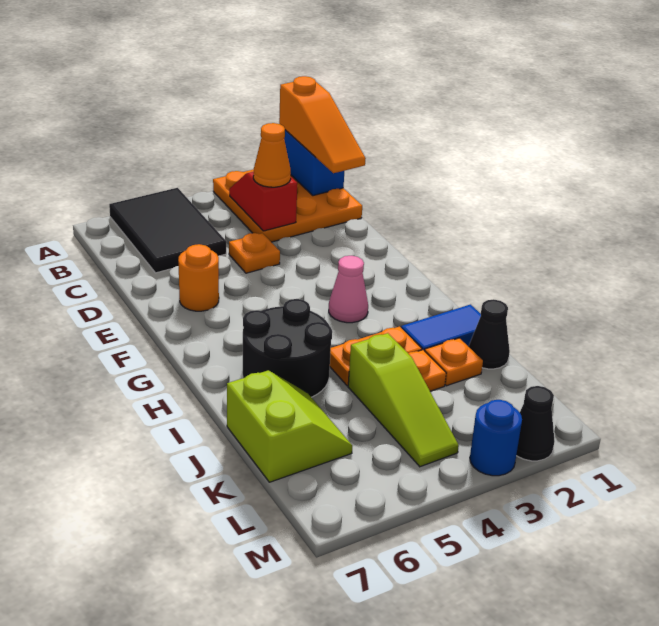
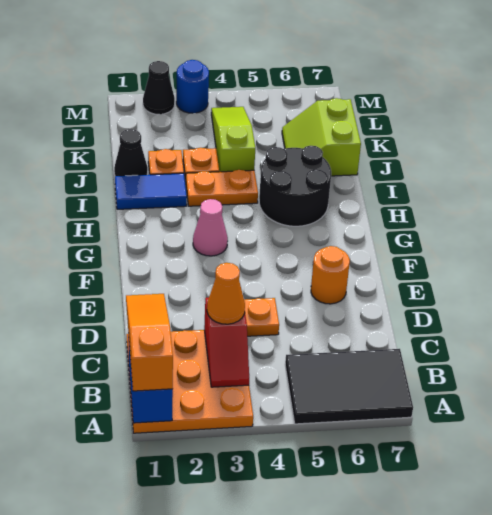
black tile A5:C6 level 1 -> black tile A5:B7 level 1

